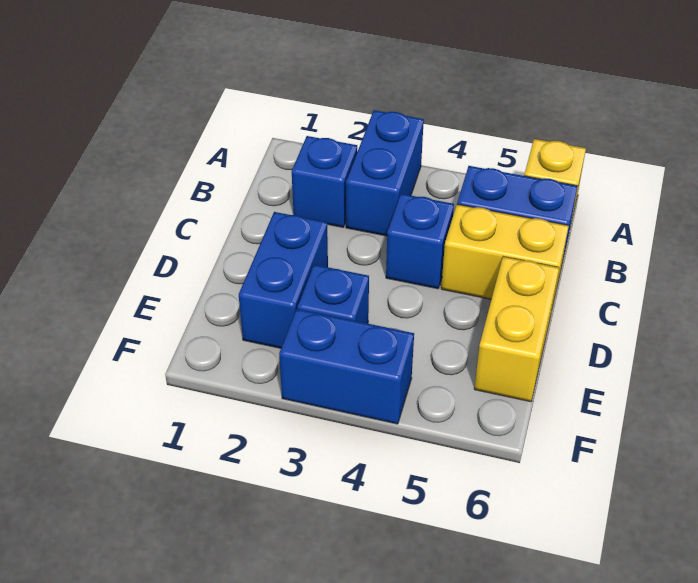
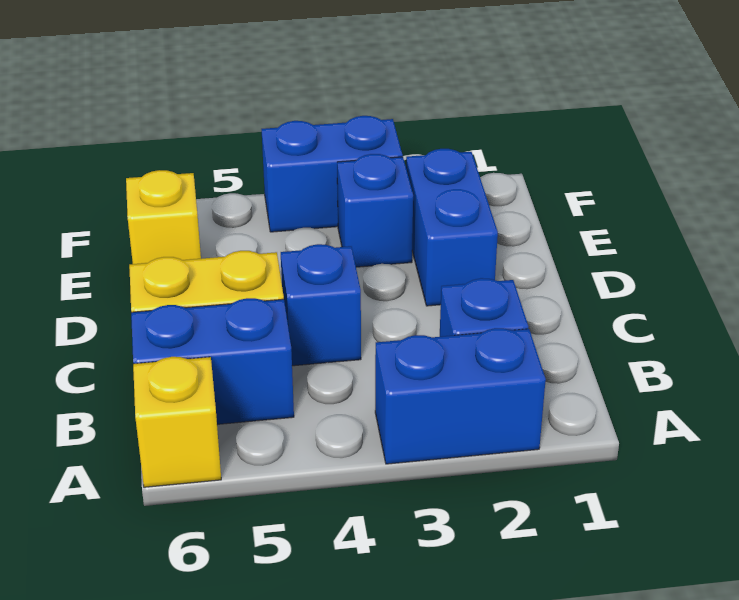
blue brick A3:B3 level 1 -> blue brick A2:A3 level 1
yellow brick D6:E6 level 1 -> yellow brick E6 level 1

